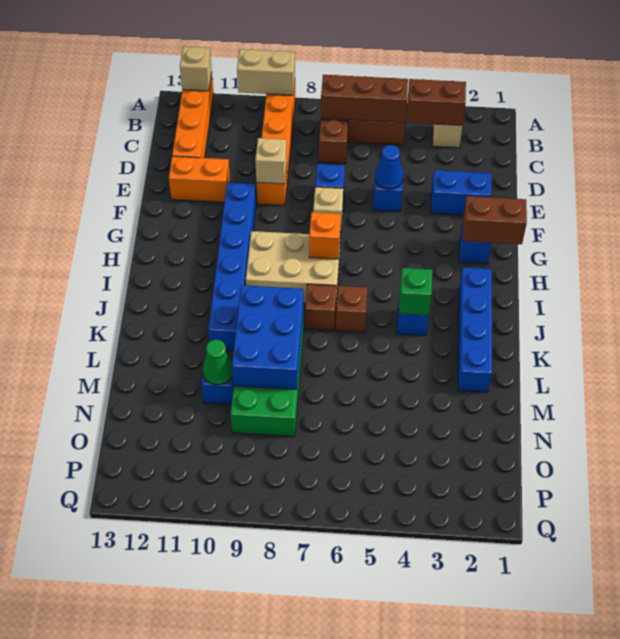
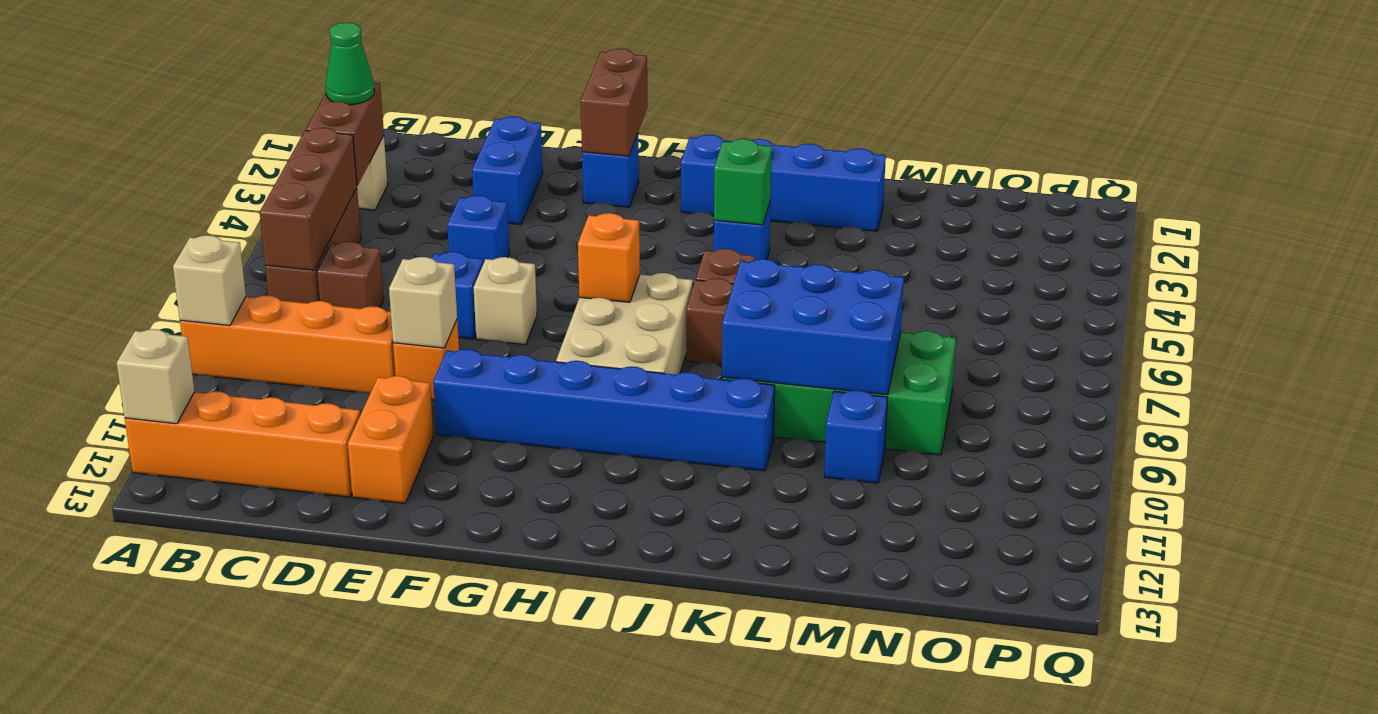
tan brick A9:A10 level 2 -> tan brick A9 level 2
blue cone E5 level 2 -> none
green cone M10 level 2 -> green cone B3 level 3

